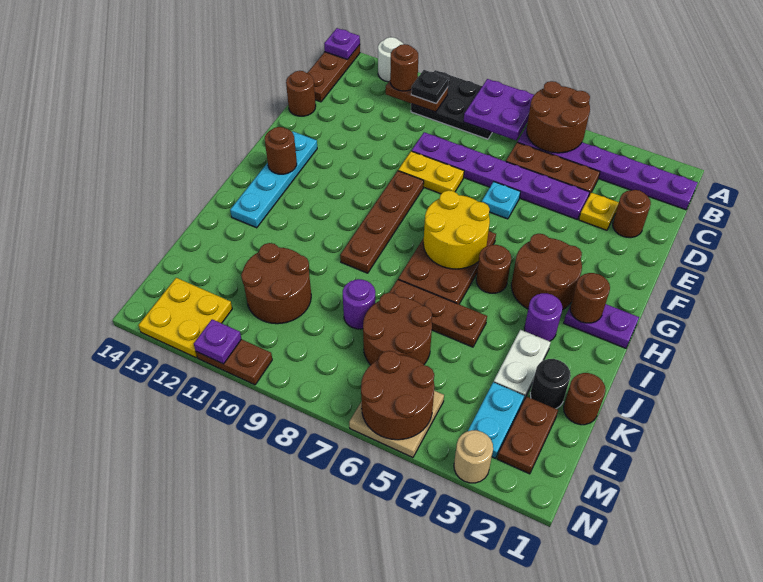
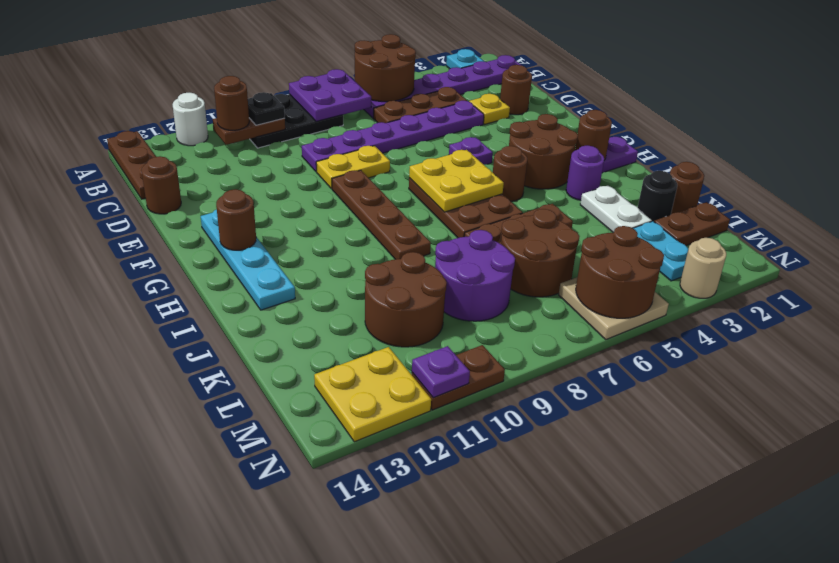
purple plate A14 level 2 -> purple plate F5 level 1
cyan plate E6 level 1 -> cyan plate A2 level 1
yellow round brick G6:H7 level 2 -> yellow plate G6:H7 level 2
purple round brick K8 level 1 -> purple round brick K8:L9 level 1
brown plate L2:M2 level 1 -> brown plate L1:L2 level 1

